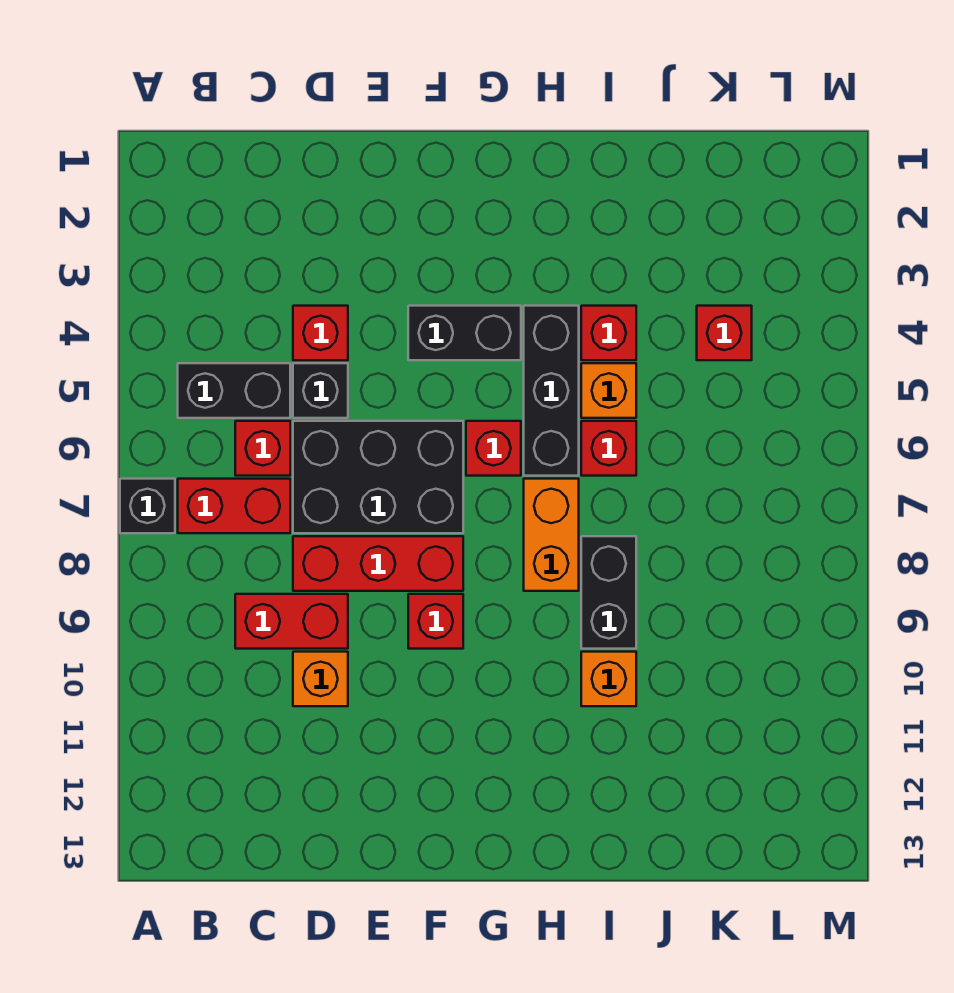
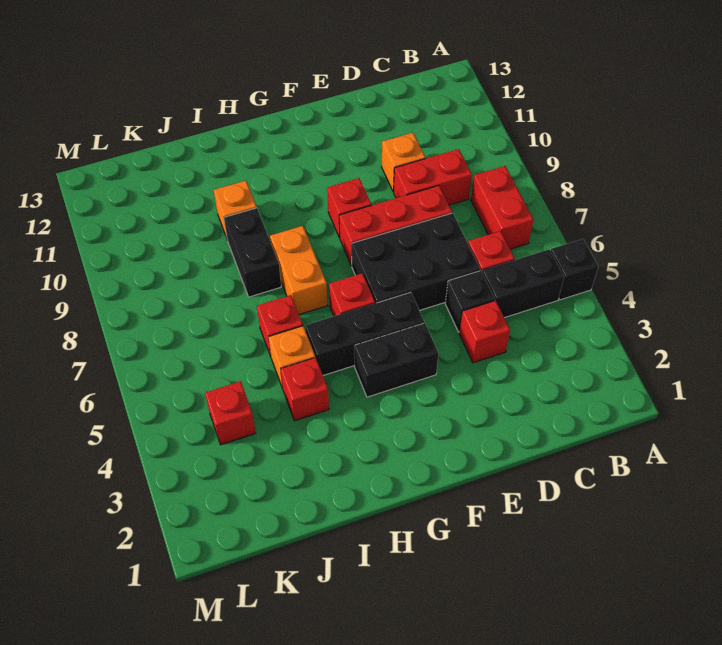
black brick A7 level 1 -> black brick A5 level 1
red brick B7:C7 level 1 -> red brick B7:B8 level 1
black brick H4:H6 level 1 -> black brick F5:H5 level 1

